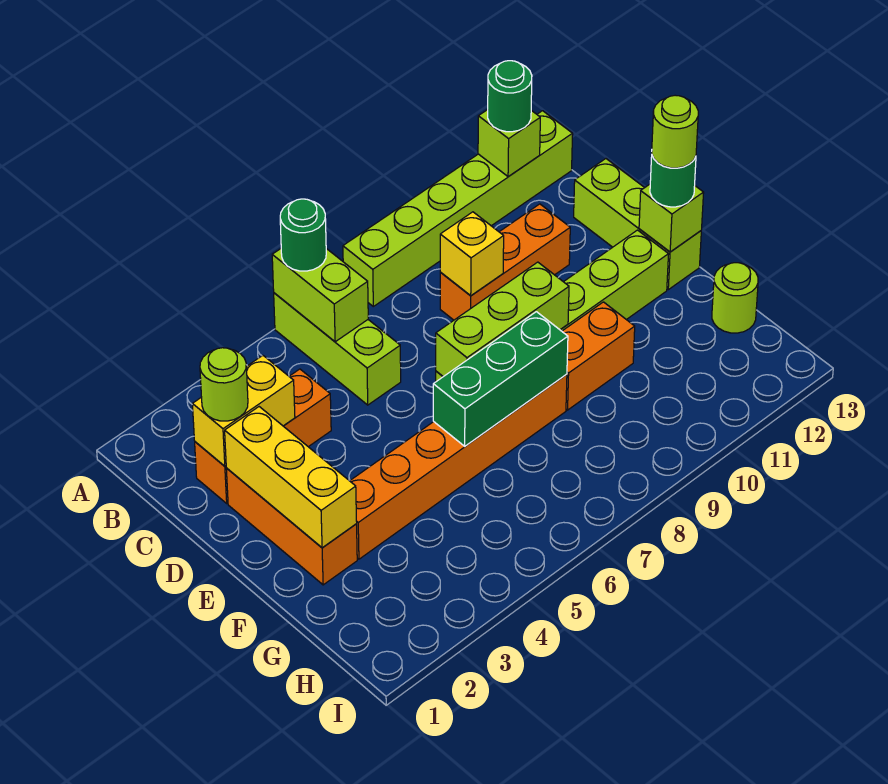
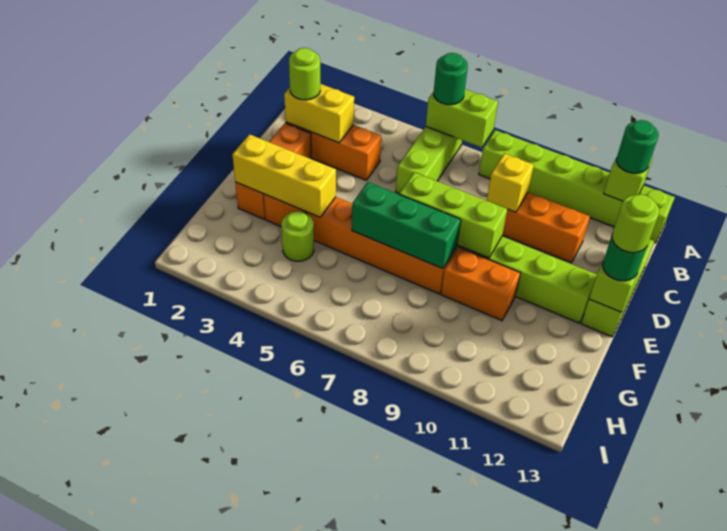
lime brick A6:B6 level 2 -> lime brick A6:A7 level 2
yellow brick D2:F2 level 2 -> yellow brick F2:F4 level 2
lime round brick G13 level 1 -> lime round brick G4 level 1

